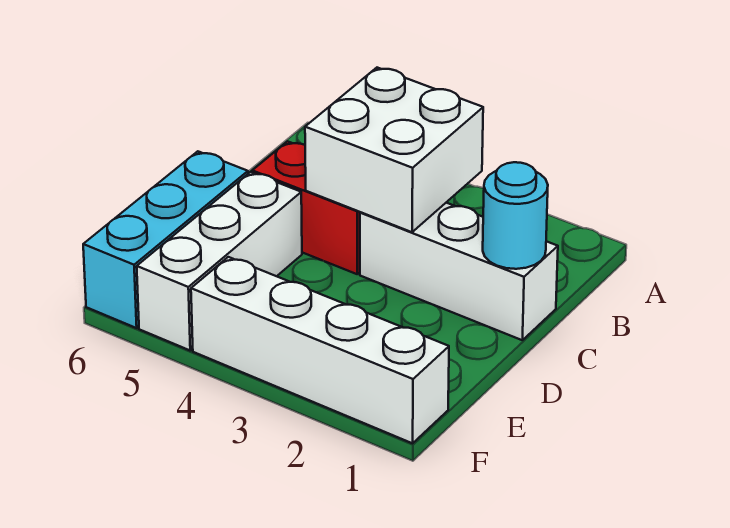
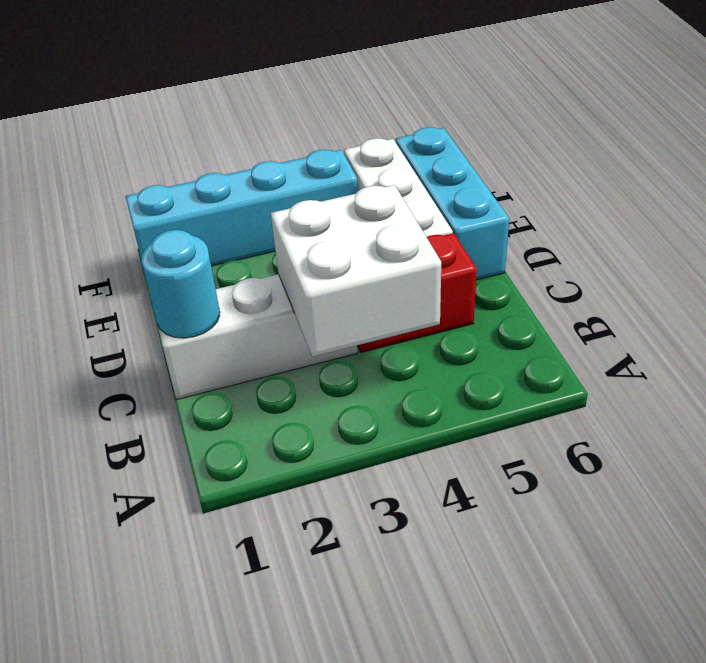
white brick F1:F4 level 1 -> cyan brick F1:F4 level 1

